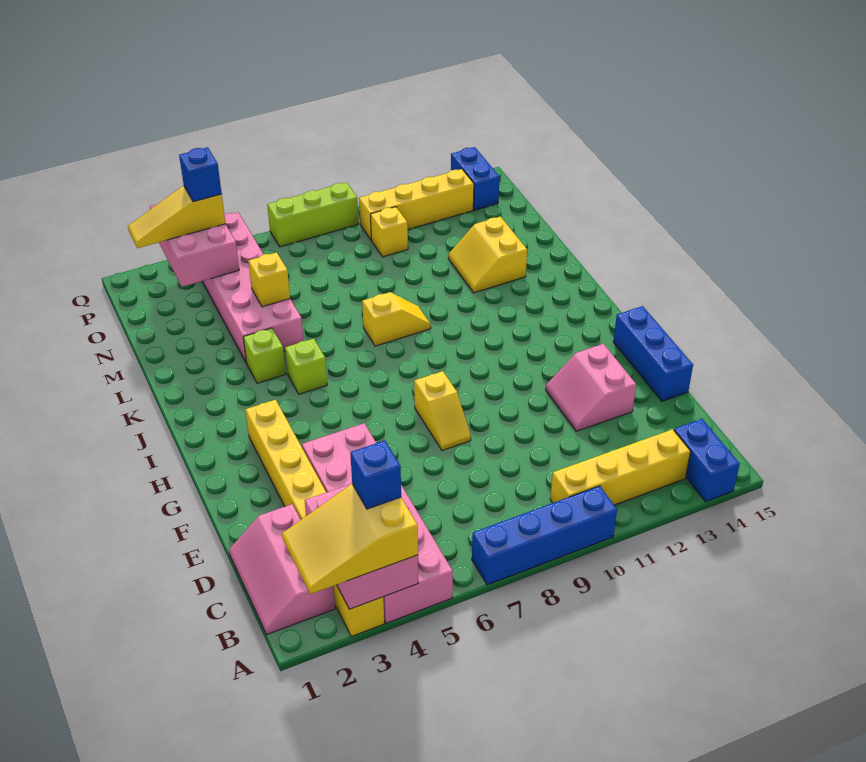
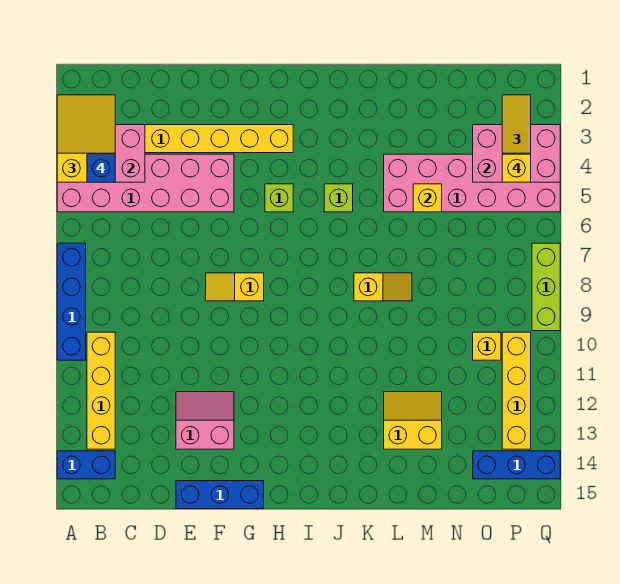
pink slope B1:D2 level 1 top 2 -> none
lime brick K4 level 1 -> lime brick H5 level 1
yellow slope K8:K9 level 1 top 8 -> yellow slope K8:L8 level 1 top K
blue brick P4 level 4 -> yellow brick P4 level 4
blue brick P14:Q14 level 1 -> blue brick O14:Q14 level 1

